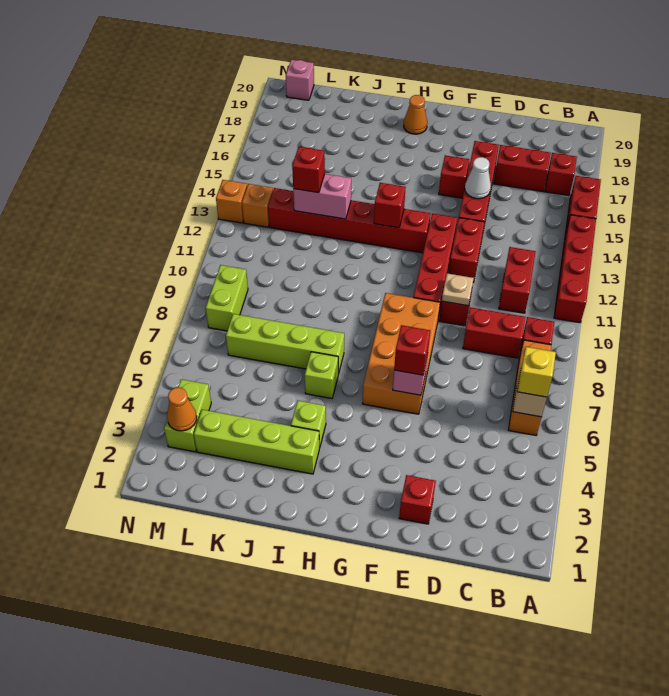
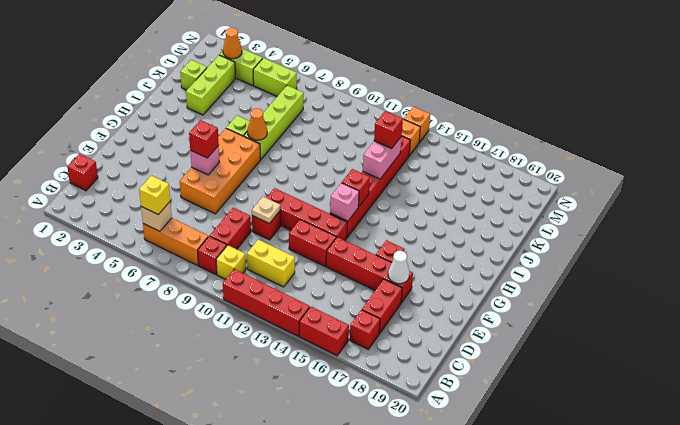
none -> yellow brick B10 level 1
red brick C11:C12 level 1 -> yellow brick C11:C12 level 1
red brick E2 level 1 -> red brick C1 level 1
white cone E15 level 2 -> white cone E17 level 2
orange brick F6:G9 level 1 -> orange brick E6:H7 level 1
orange cone H19 level 1 -> orange cone I7 level 2
lime brick I3:L3 level 1 -> lime brick J3:L3 level 1
lime brick I4 level 1 -> lime brick K2 level 1
lime brick M8:M9 level 1 -> lime brick M5:M6 level 1
pink brick M20 level 1 -> pink brick G13 level 2

